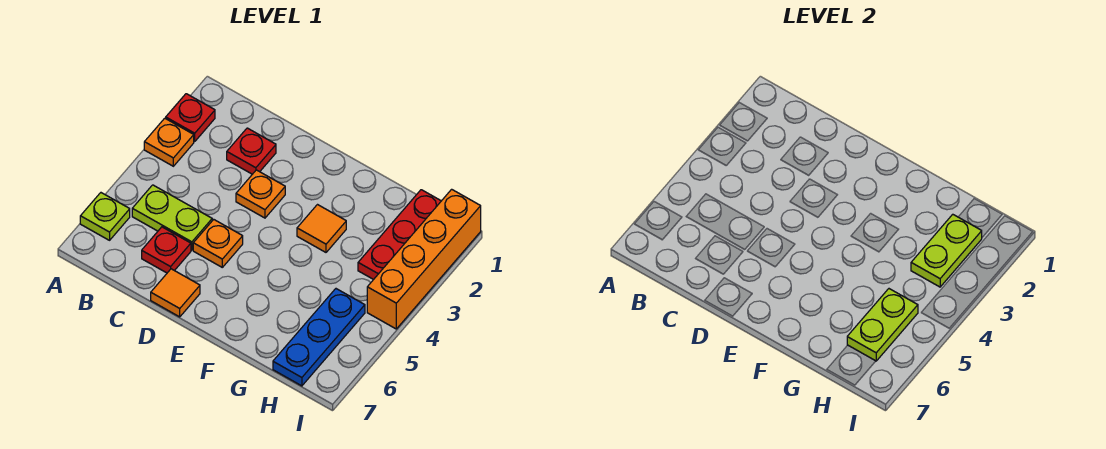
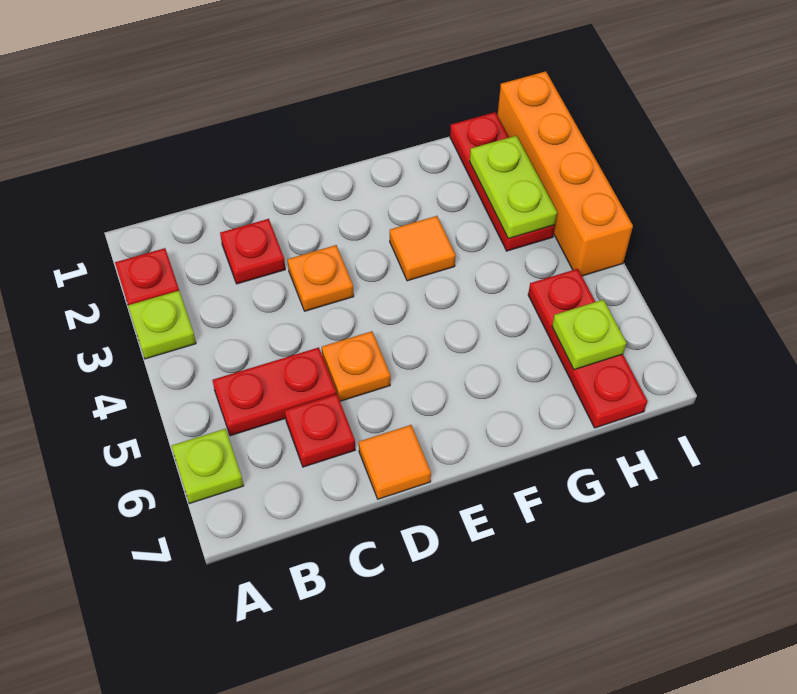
orange plate A3 level 1 -> lime plate A3 level 1
lime plate B5:C5 level 1 -> red plate B5:C5 level 1
blue plate H5:H7 level 1 -> red plate H5:H7 level 1
lime plate H5:H6 level 2 -> lime plate H6 level 2

